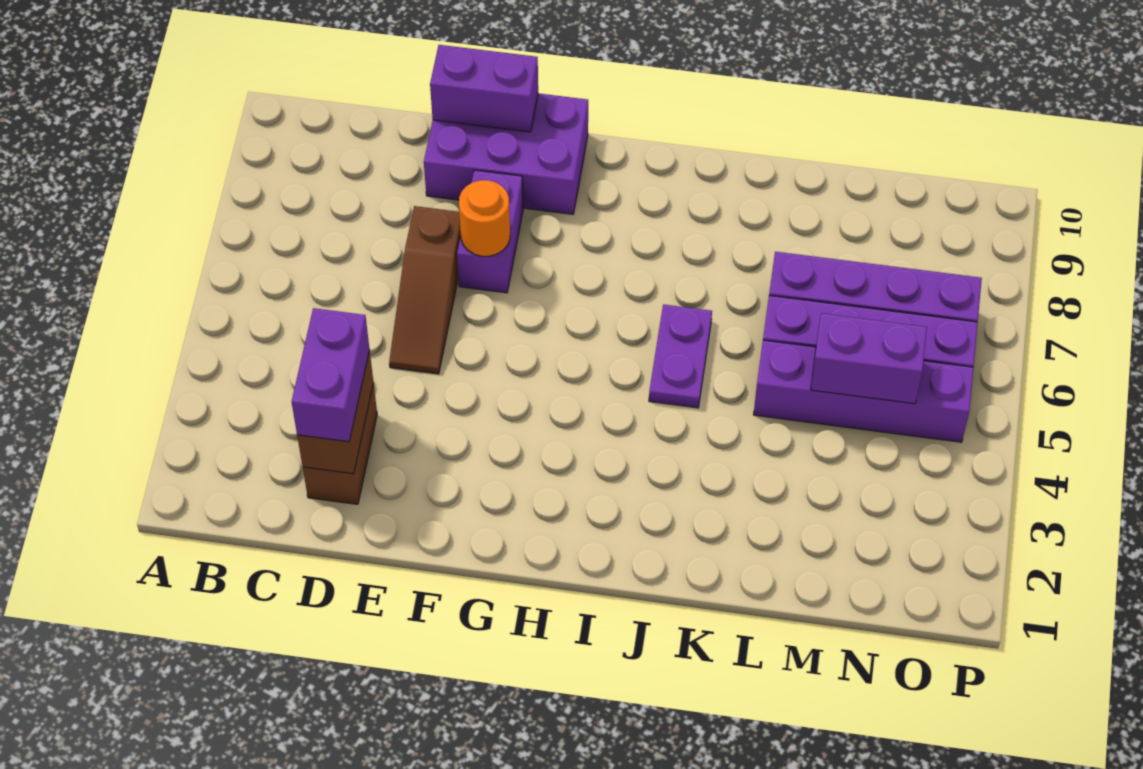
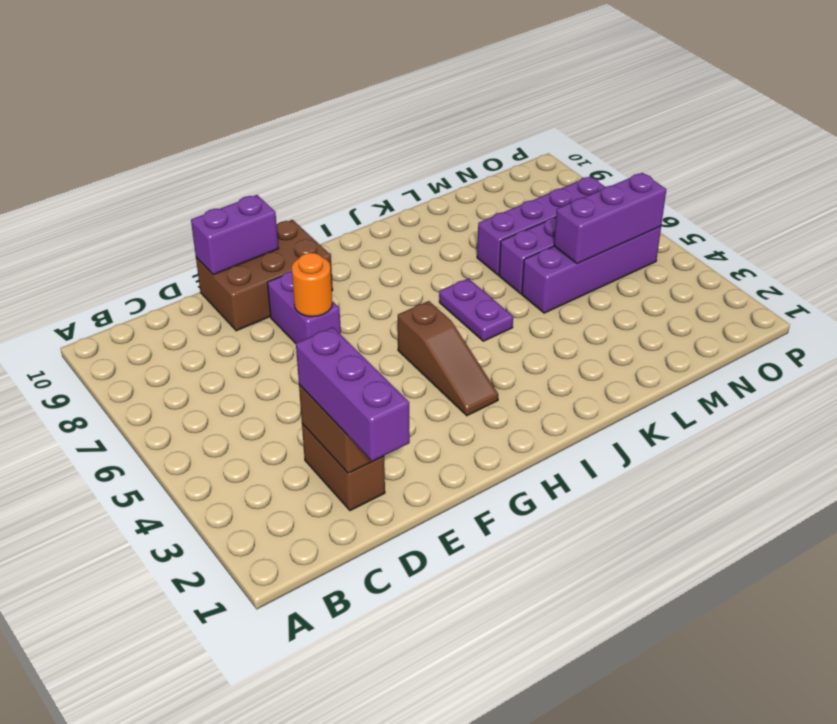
purple brick D2:D3 level 3 -> purple brick D1:D3 level 3
brown slope E5:E7 level 1 top 7 -> brown slope H3:H5 level 1 top 5
purple brick E9:G10 level 1 -> brown brick E9:G10 level 1
purple brick M5:N5 level 2 -> purple brick M5:O5 level 2

